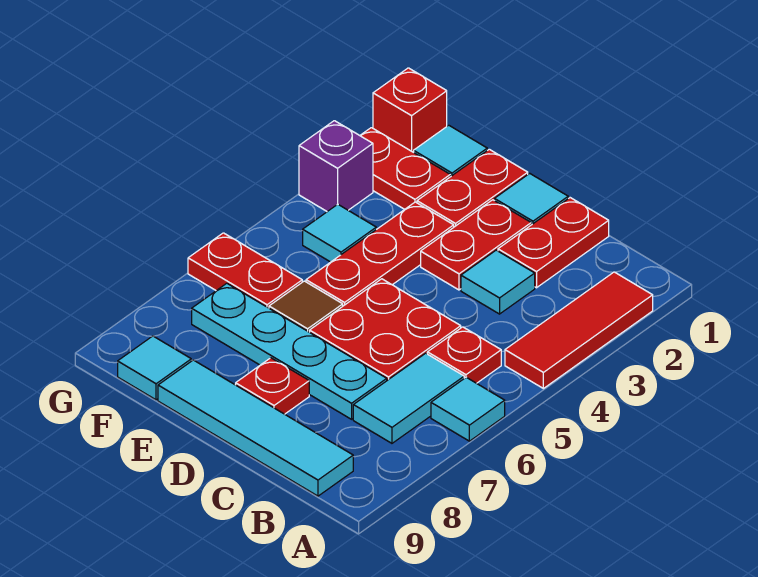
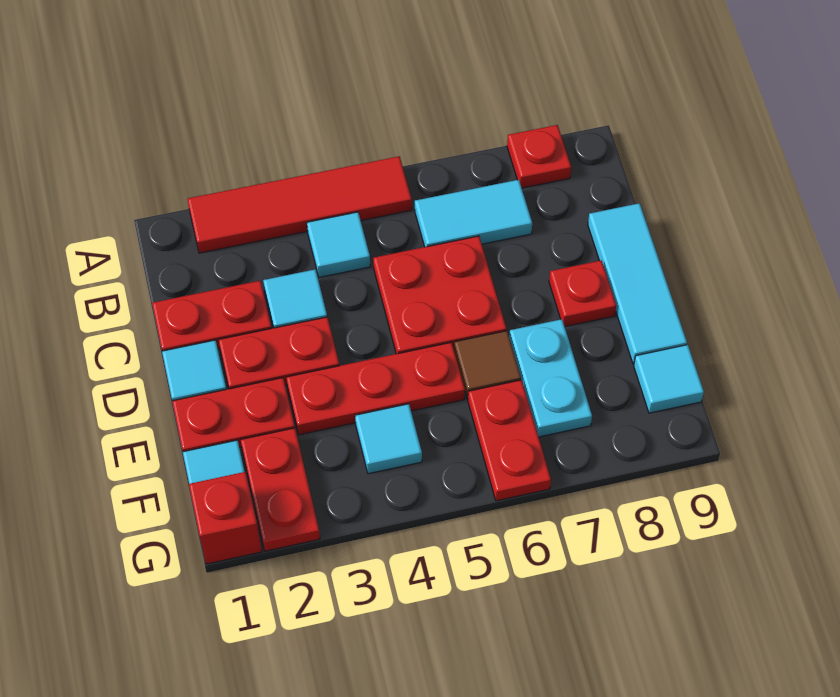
red tile A2:A4 level 1 -> red tile A2:A5 level 1
cyan tile A6 level 1 -> cyan tile B4 level 1
red plate B5 level 1 -> red plate A8 level 1
cyan tile B9:E9 level 1 -> cyan tile C9:E9 level 1
cyan plate C7:F7 level 1 -> cyan plate E7:F7 level 1
purple brick G3 level 1 -> none

